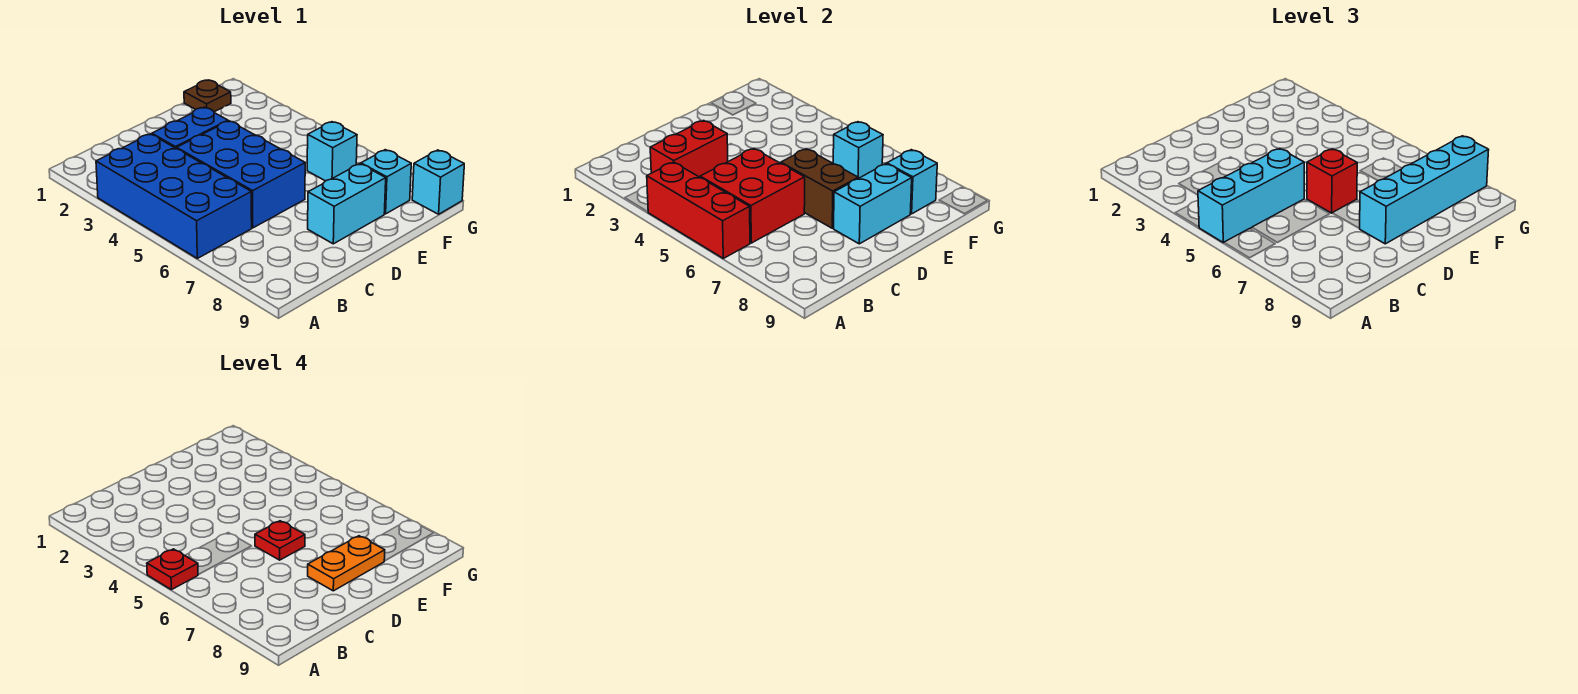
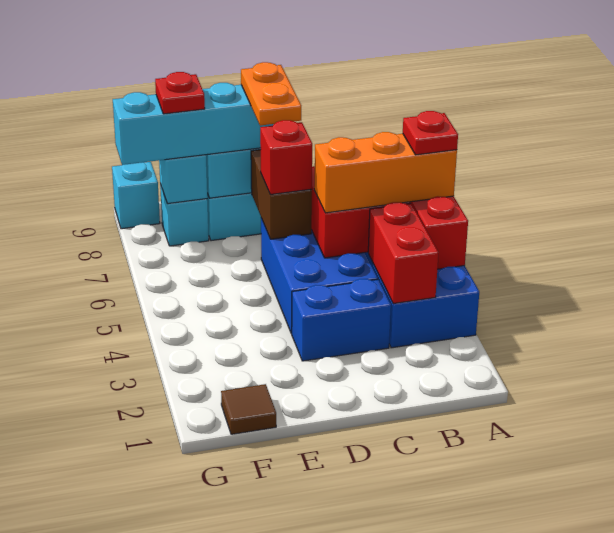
cyan brick A5:C5 level 3 -> orange brick A5:C5 level 3
red brick B3:C3 level 2 -> red brick B3:B4 level 2
red plate D6 level 4 -> red plate F8 level 4
orange plate D8:E8 level 4 -> orange plate D7:D8 level 4
brown plate F1 level 1 -> brown tile F1 level 1
cyan brick F6 level 1 -> none
cyan brick F6 level 2 -> none

